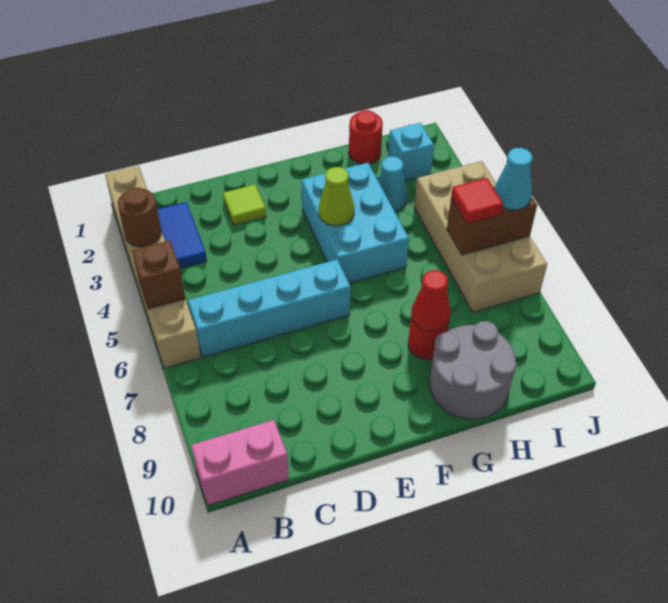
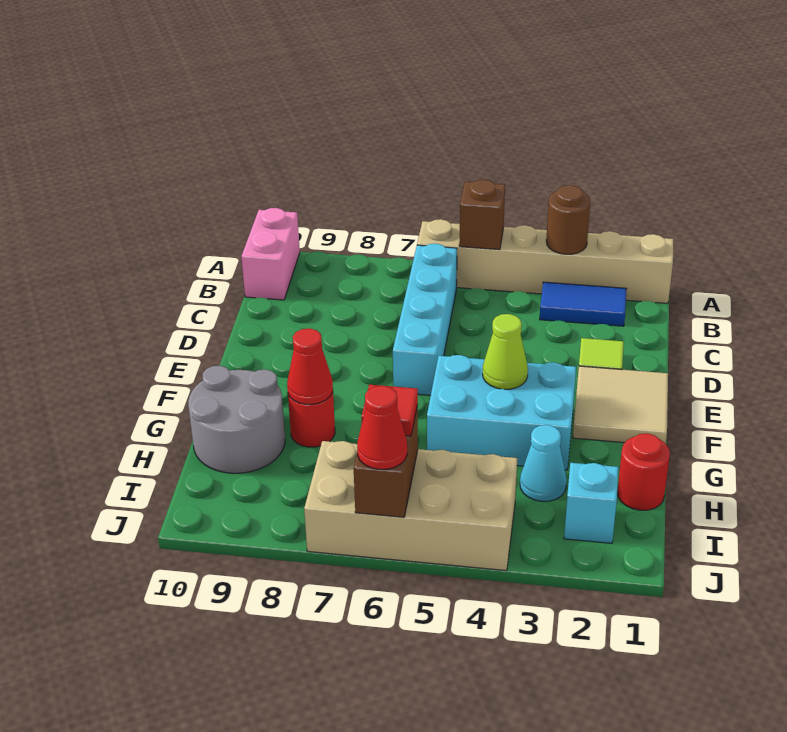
none -> tan tile E1:F2 level 1
cyan cone J6 level 3 -> red cone J6 level 3

